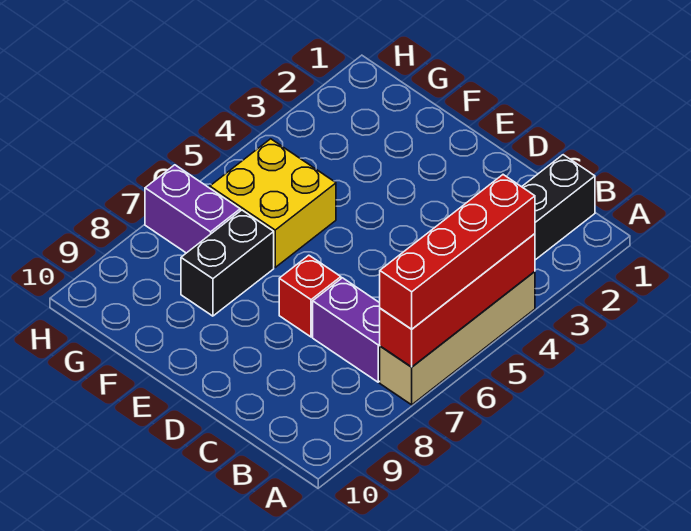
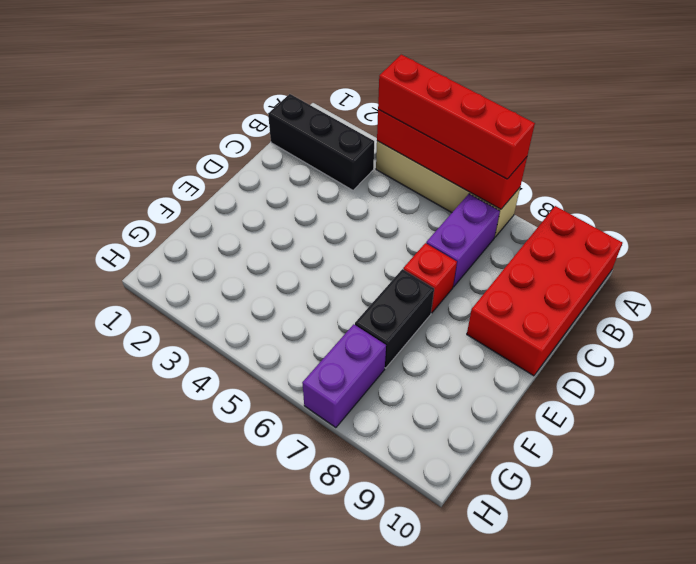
none -> red brick A9:D10 level 1
yellow brick F5:G6 level 1 -> none
black brick F7:F8 level 1 -> black brick E7:F7 level 1

